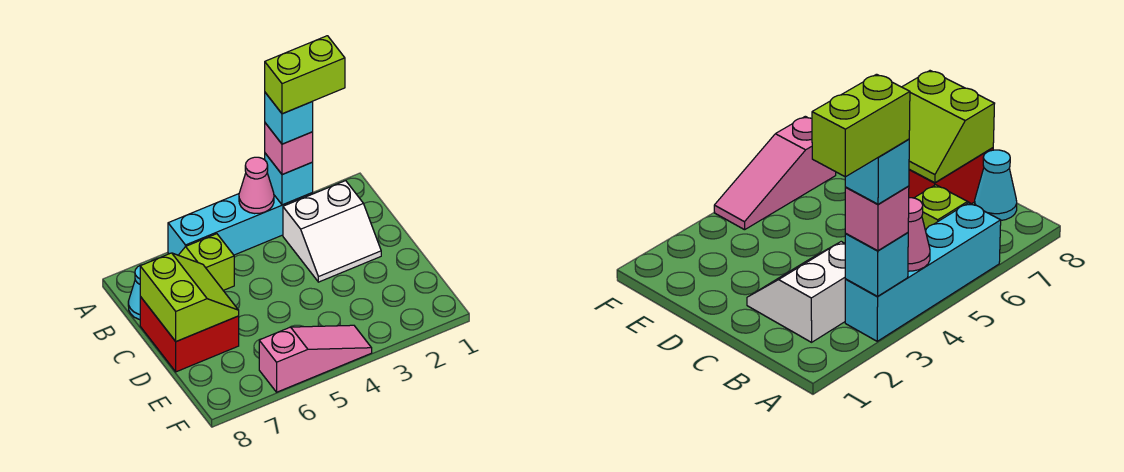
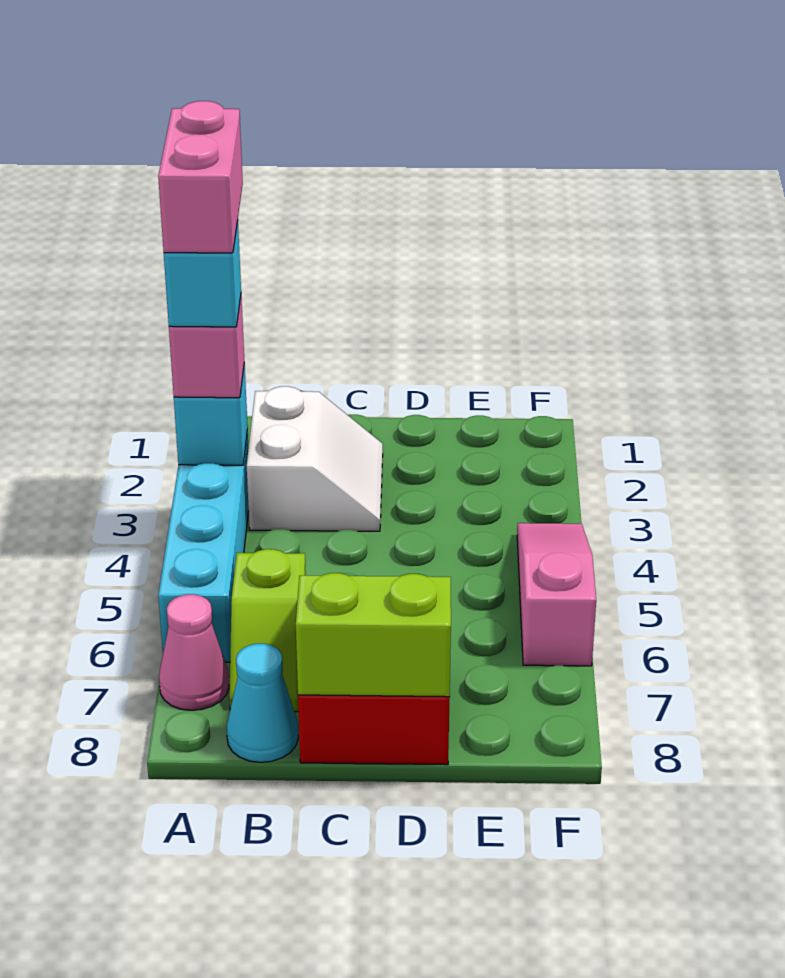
lime brick A2:A3 level 5 -> pink brick A2:A3 level 5
pink cone A4 level 2 -> pink cone A7 level 1

